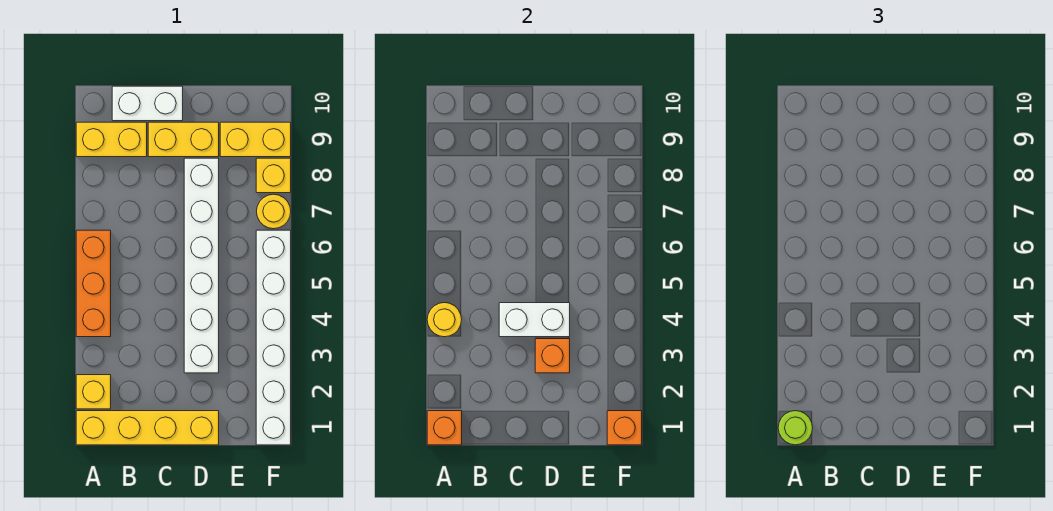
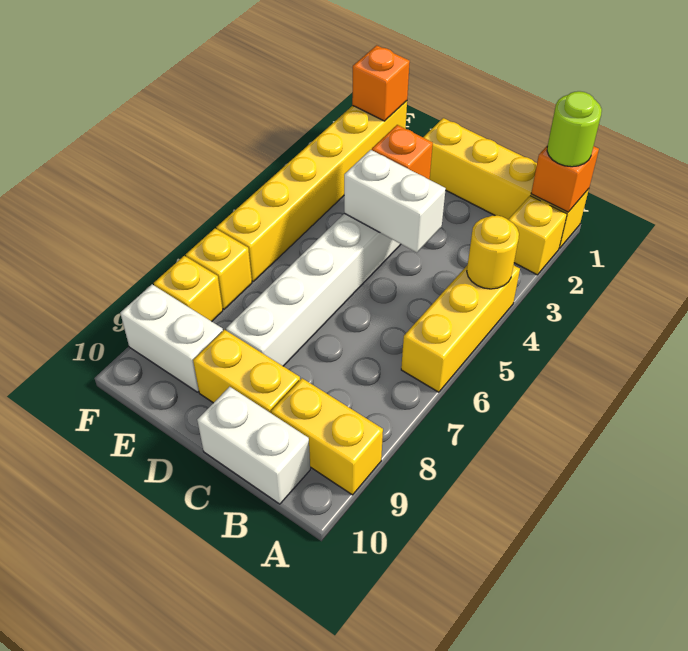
orange brick A4:A6 level 1 -> yellow brick A4:A6 level 1
yellow brick E9:F9 level 1 -> white brick E9:F9 level 1
white brick F1:F6 level 1 -> yellow brick F1:F6 level 1
yellow round brick F7 level 1 -> yellow brick F7 level 1

